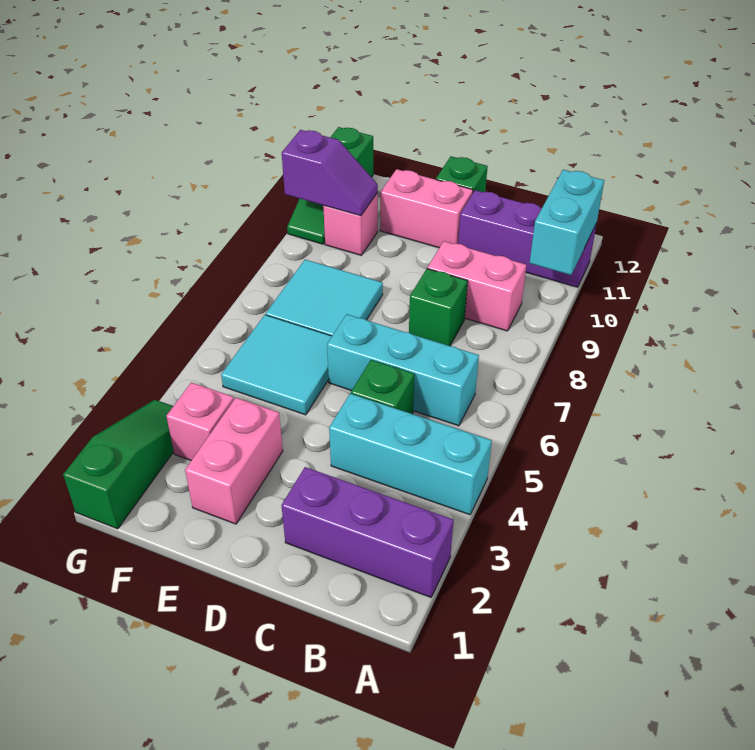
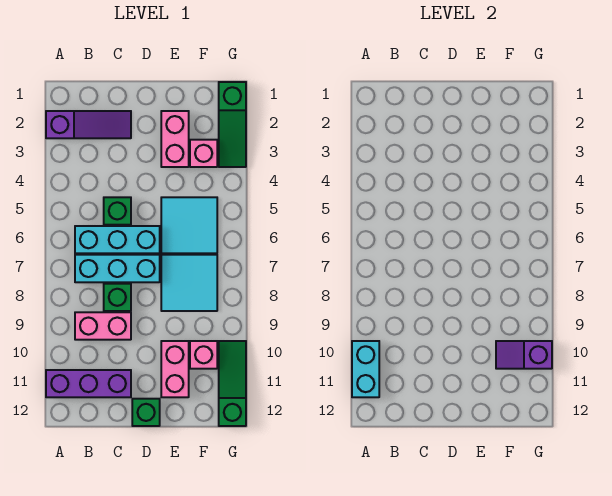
purple brick A2:C2 level 1 -> purple slope A2:C2 level 1 top A
cyan brick A4:C4 level 1 -> cyan brick B7:D7 level 1
pink brick D11:E11 level 1 -> pink brick E10:E11 level 1

